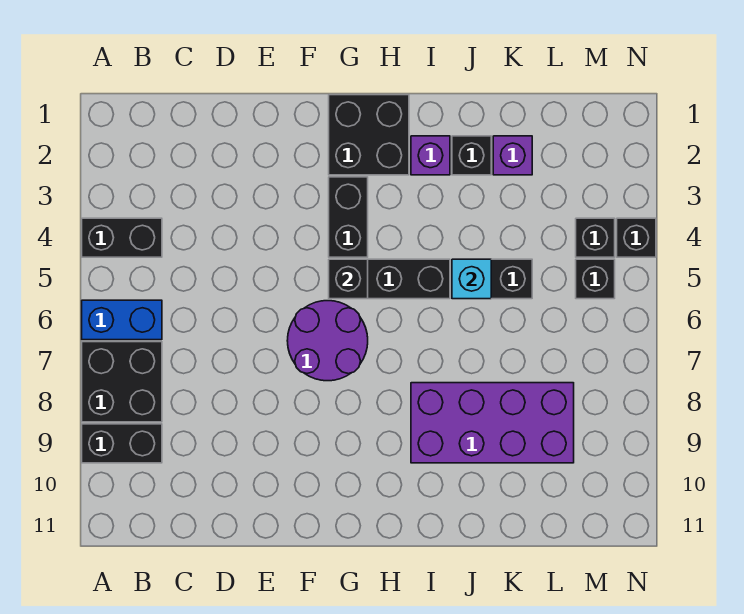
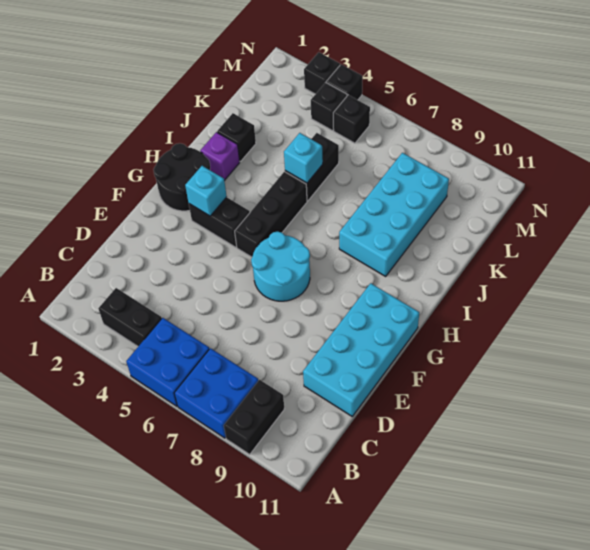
black brick A4:B4 level 1 -> black brick B3:B4 level 1
blue brick A6:B6 level 1 -> blue brick A5:B6 level 1
black brick A7:B8 level 1 -> blue brick A7:B8 level 1
none -> cyan brick D10:G11 level 1
purple round brick F6:G7 level 1 -> cyan round brick F6:G7 level 1
black brick G1:H2 level 1 -> black round brick G1:H2 level 1
none -> cyan brick G3 level 2
black brick G5 level 2 -> black brick N3 level 1
purple brick I8:L9 level 1 -> cyan brick I8:L9 level 1
purple brick K2 level 1 -> none

